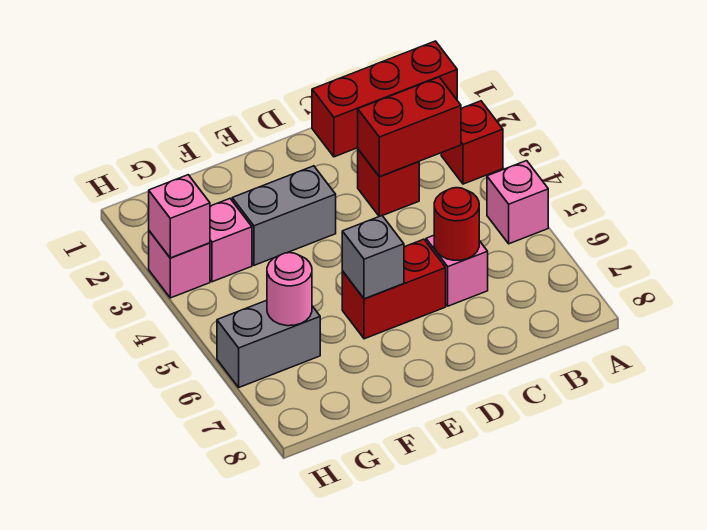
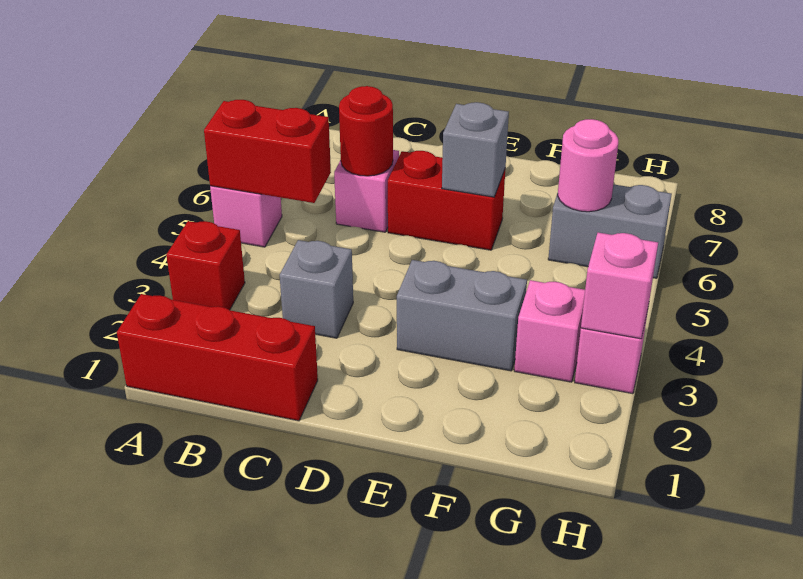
red brick B3:C3 level 2 -> red brick A5:B5 level 2
red brick C3 level 1 -> grey brick C3 level 1

